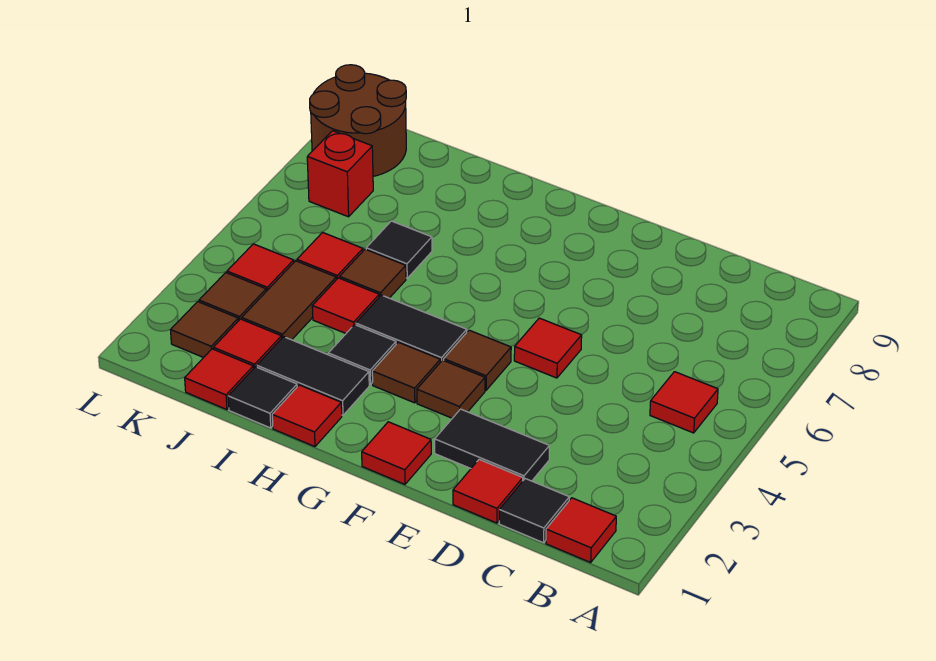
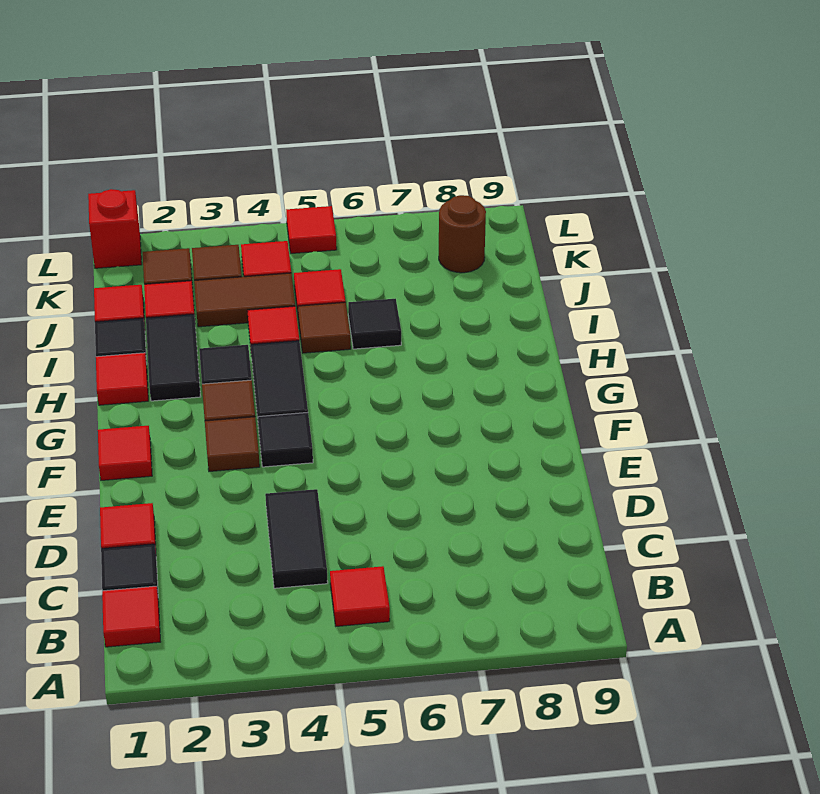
black tile D2:E2 level 1 -> black tile C4:D4 level 1
red tile E5 level 1 -> red tile L5 level 1
brown tile F4 level 1 -> black tile F4 level 1
red brick K7 level 1 -> red brick L1 level 1
brown round brick K8:L9 level 1 -> brown round brick K8 level 1

